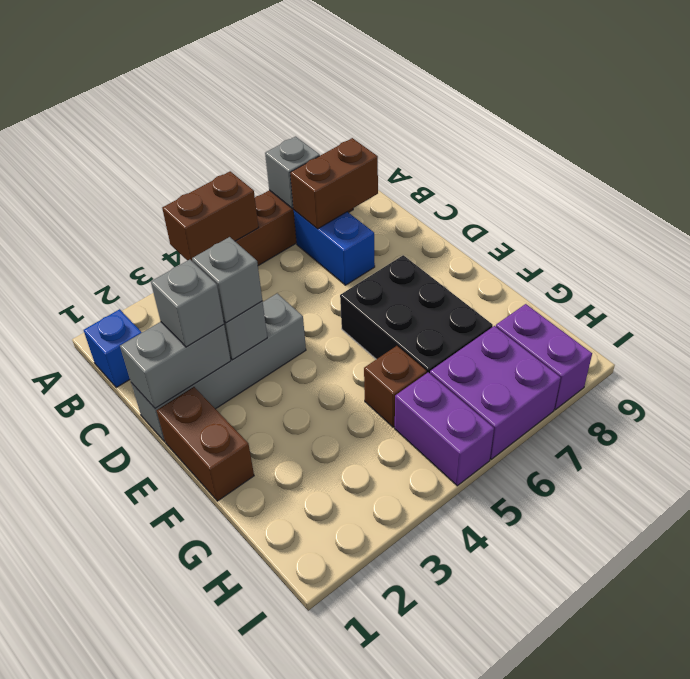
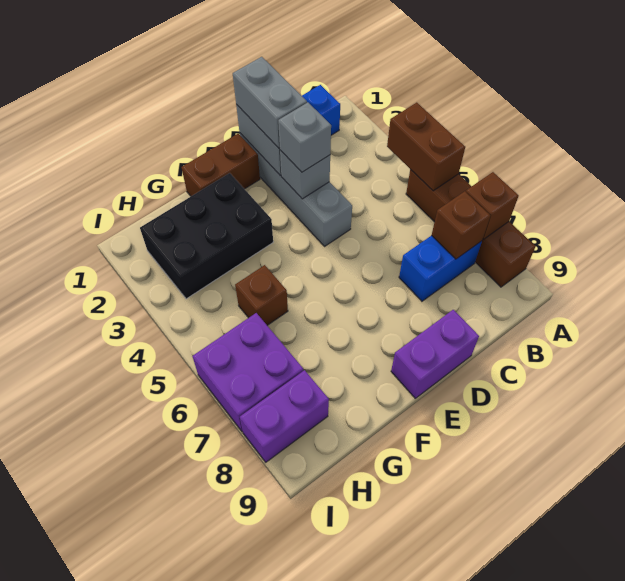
grey brick A7 level 2 -> brown brick A7 level 2
brown brick B7:B8 level 2 -> brown brick B7 level 2
grey brick D2 level 3 -> grey brick D1:D2 level 3
black brick E6:G7 level 1 -> black brick F2:H3 level 1
purple brick H5:I5 level 1 -> purple brick D9:E9 level 1

